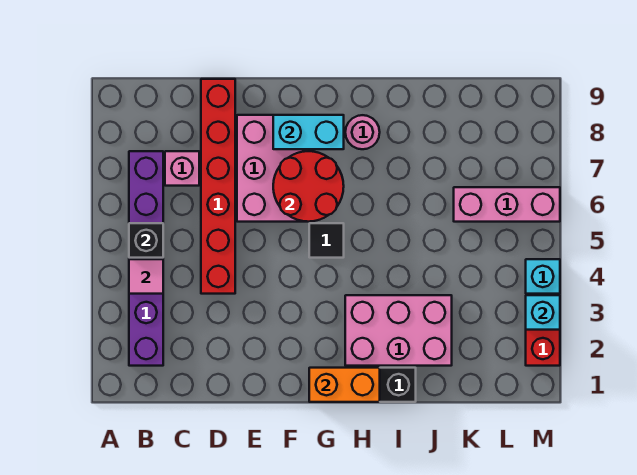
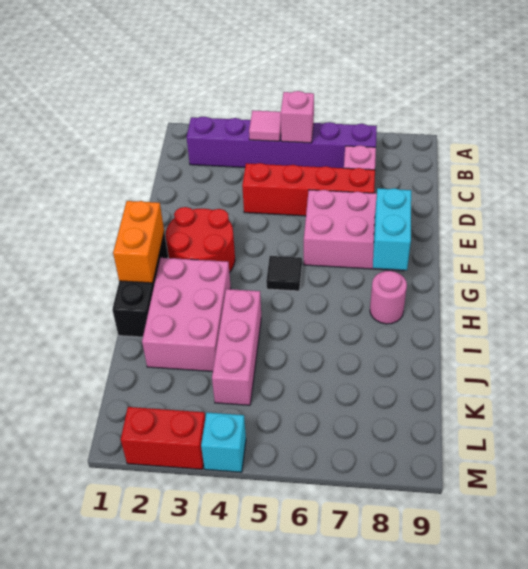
black brick B5 level 2 -> pink brick B5 level 2
red brick D4:D9 level 1 -> red brick D4:D7 level 1
red round brick F6:G7 level 2 -> red round brick F2:G3 level 1
pink brick K6:M6 level 1 -> pink brick I4:K4 level 1
cyan brick M3 level 2 -> none

